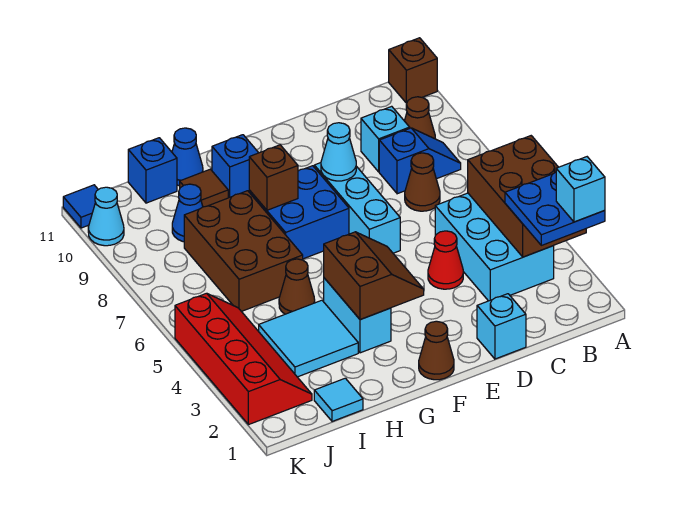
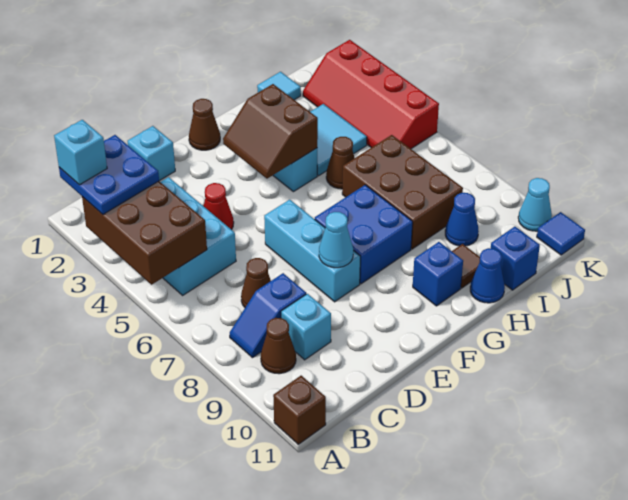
brown brick G8 level 2 -> none

